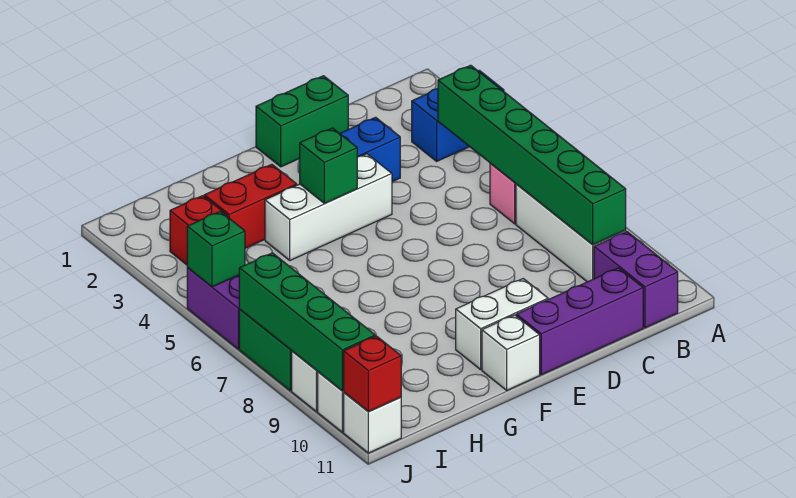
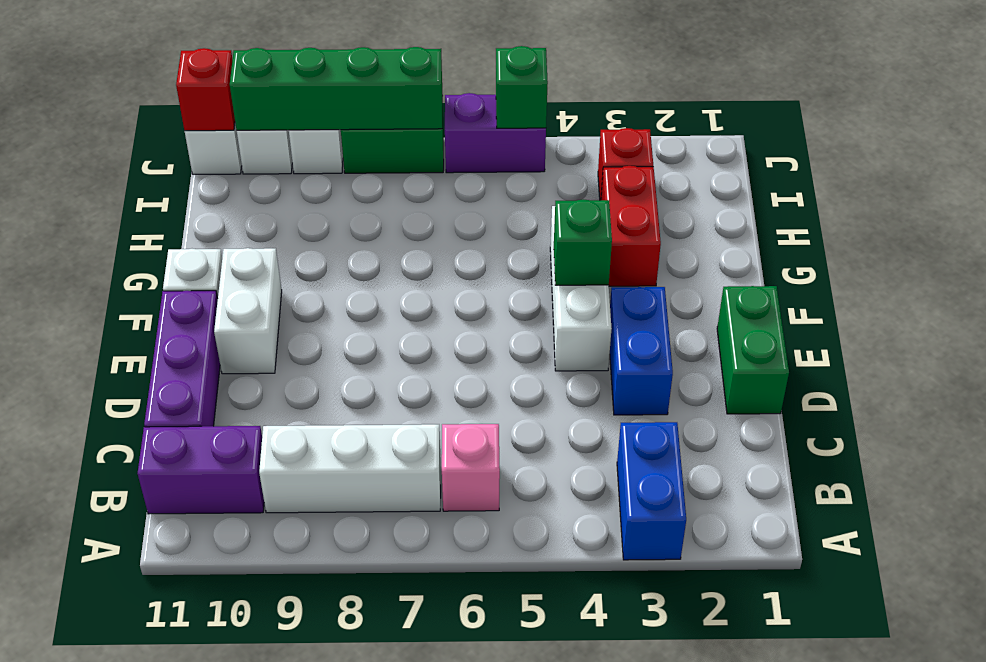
green brick B4:B9 level 2 -> none

